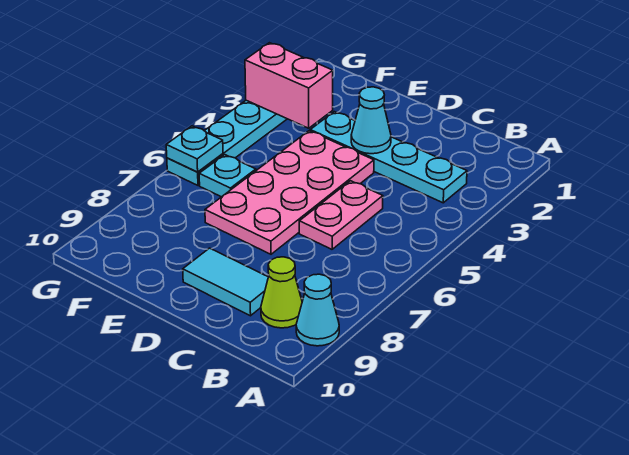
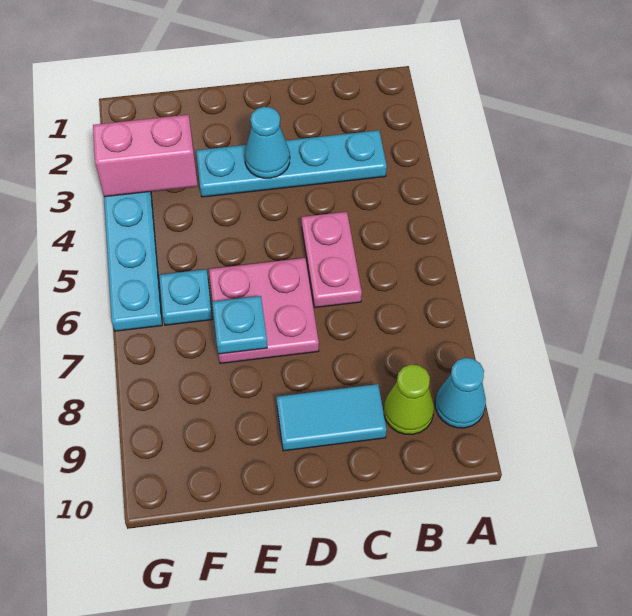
pink plate D4:E7 level 1 -> pink plate D6:E7 level 1
cyan plate G6 level 2 -> cyan plate E7 level 2

